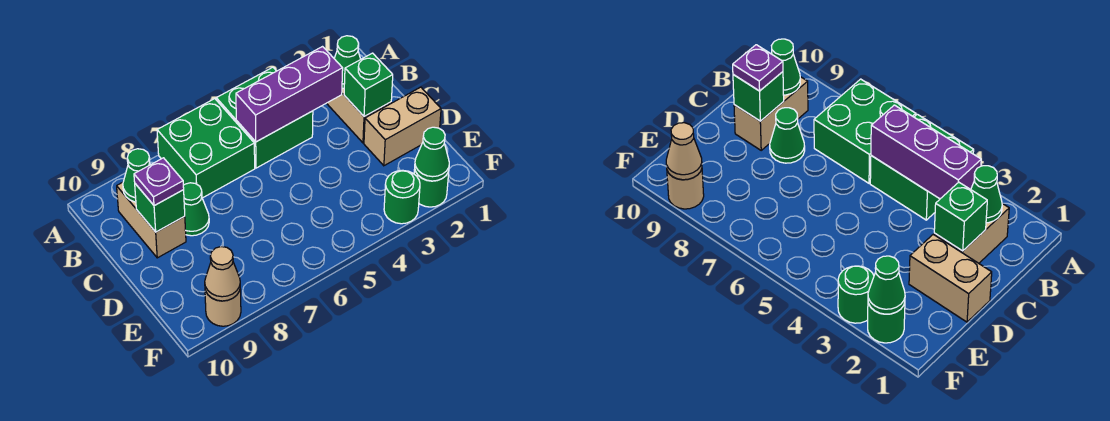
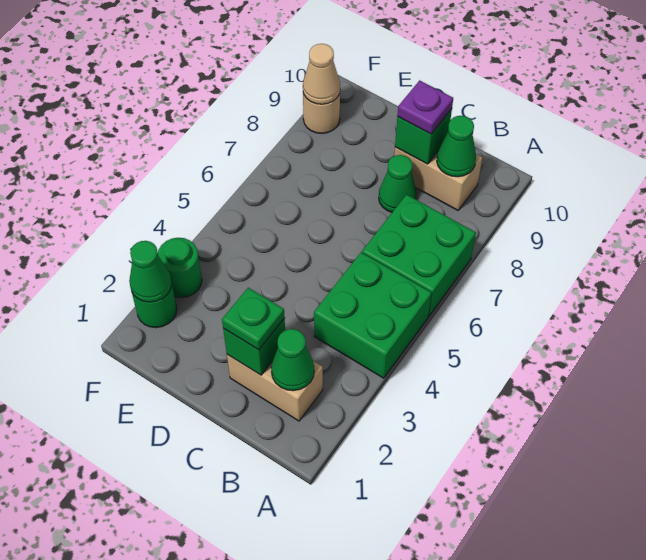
purple brick B3:B5 level 2 -> none
none -> green plate C2 level 3
tan brick D1:D2 level 1 -> none

